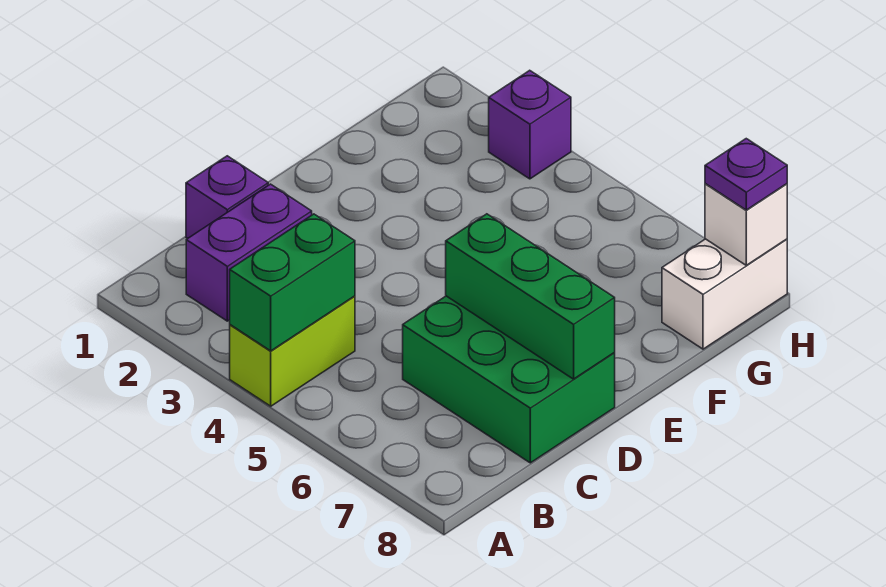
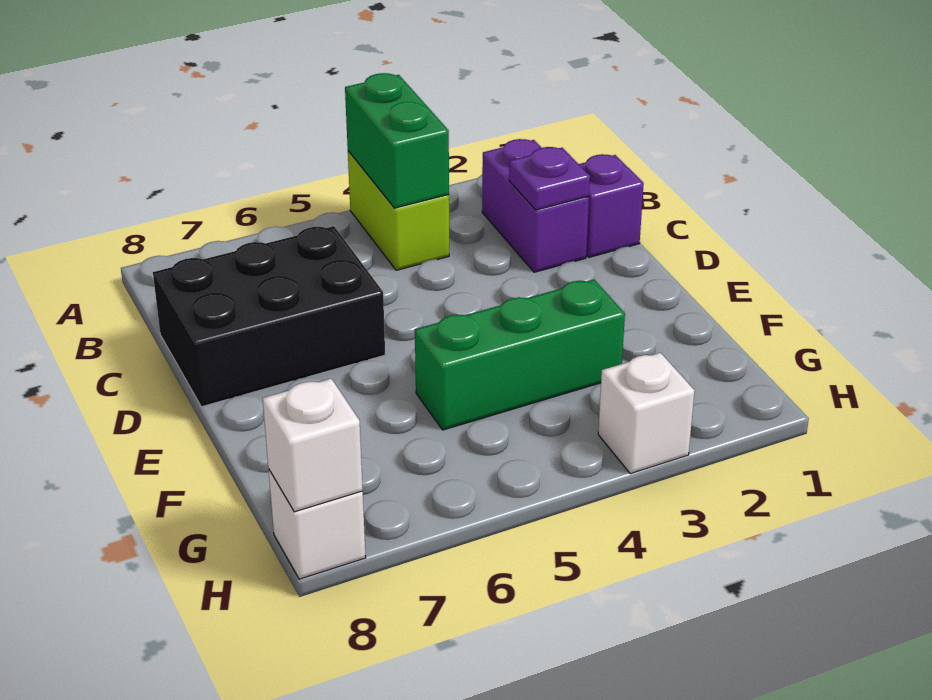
green brick C6:D8 level 1 -> black brick C6:D8 level 1
green brick D6:D8 level 2 -> green brick F3:F5 level 1
white brick G8:H8 level 1 -> white brick H8 level 1
purple brick H3 level 1 -> white brick H3 level 1
purple plate H8 level 3 -> purple plate C2 level 2

